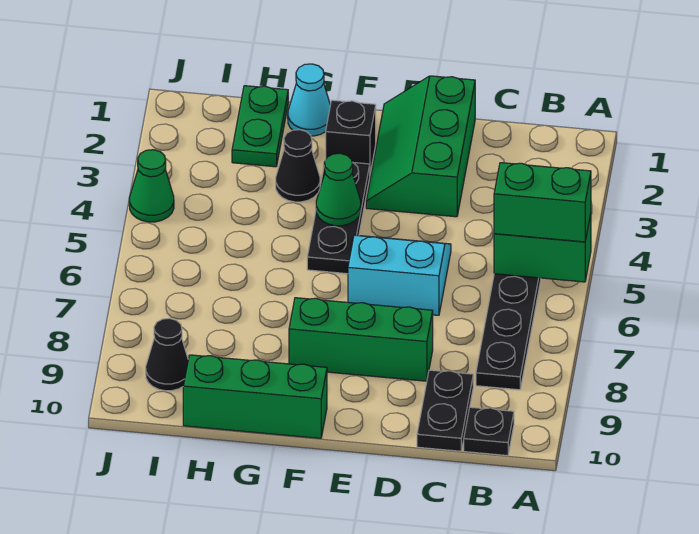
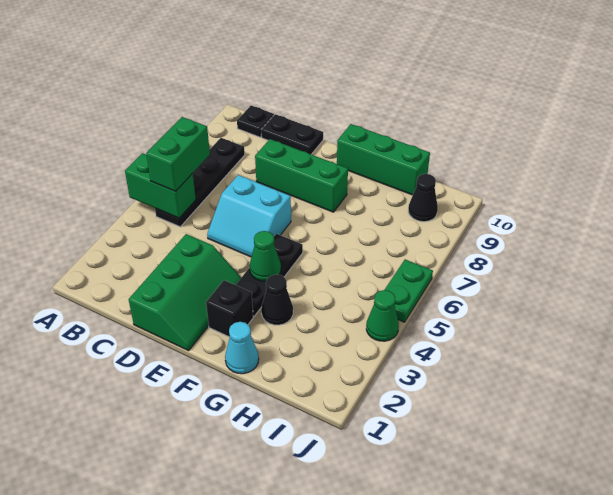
green brick A5:B5 level 3 -> green brick B5:B6 level 3
black plate C9:C10 level 1 -> black plate C10:D10 level 1
green plate H1:H2 level 1 -> green plate J5:J6 level 1

